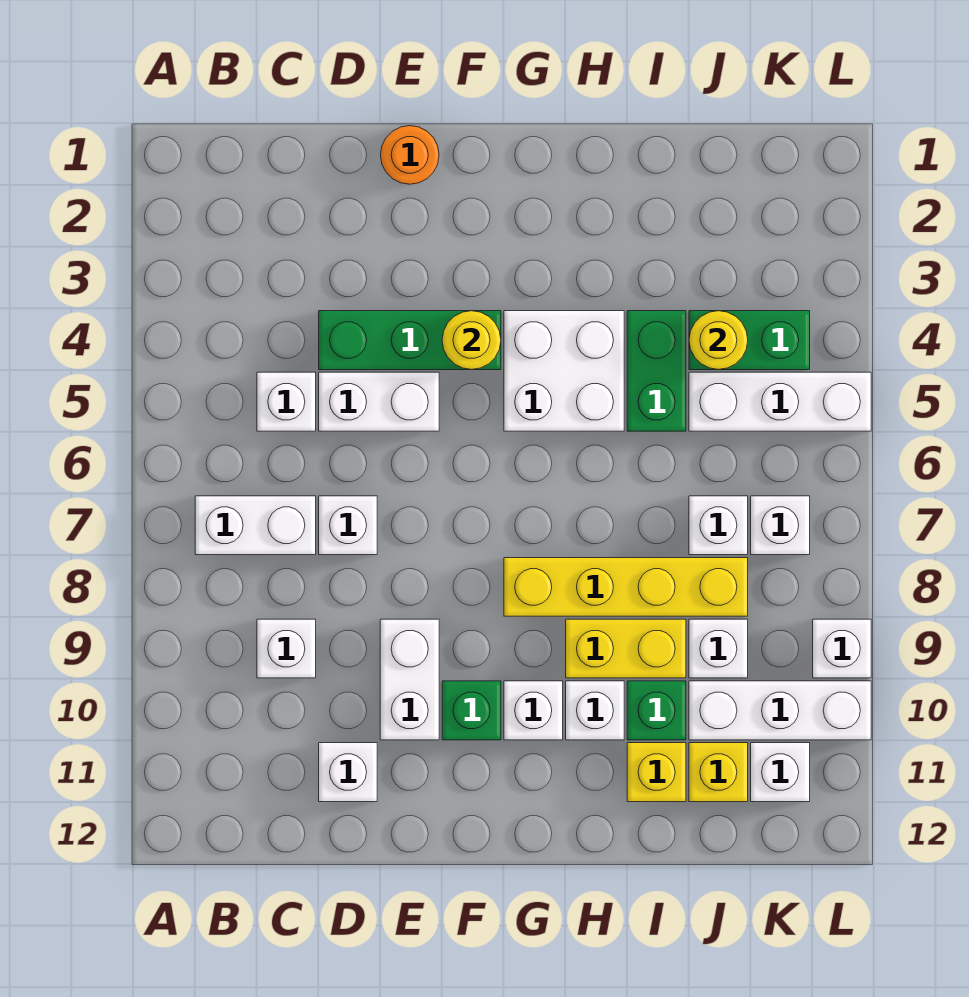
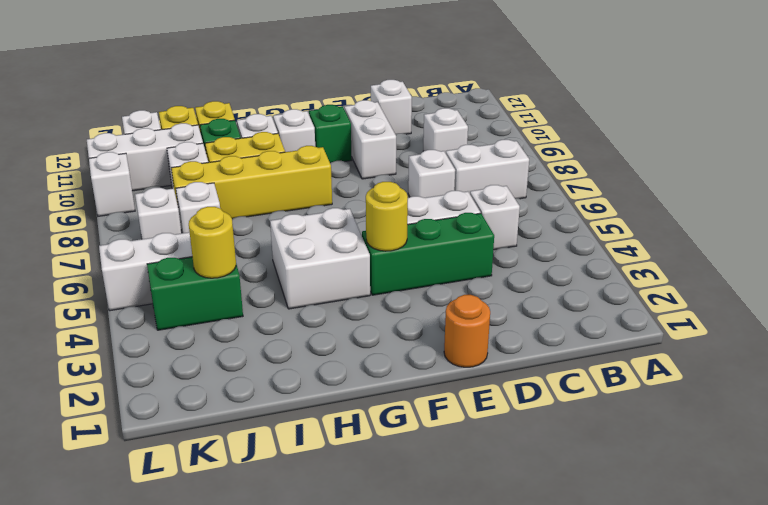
green brick I4:I5 level 1 -> none

